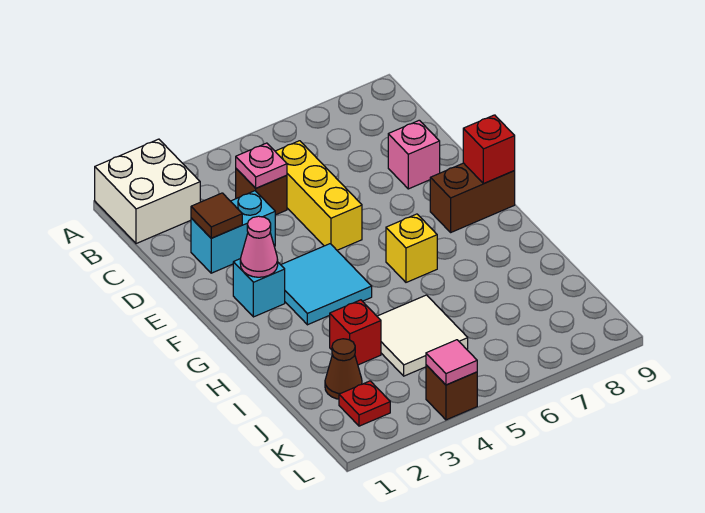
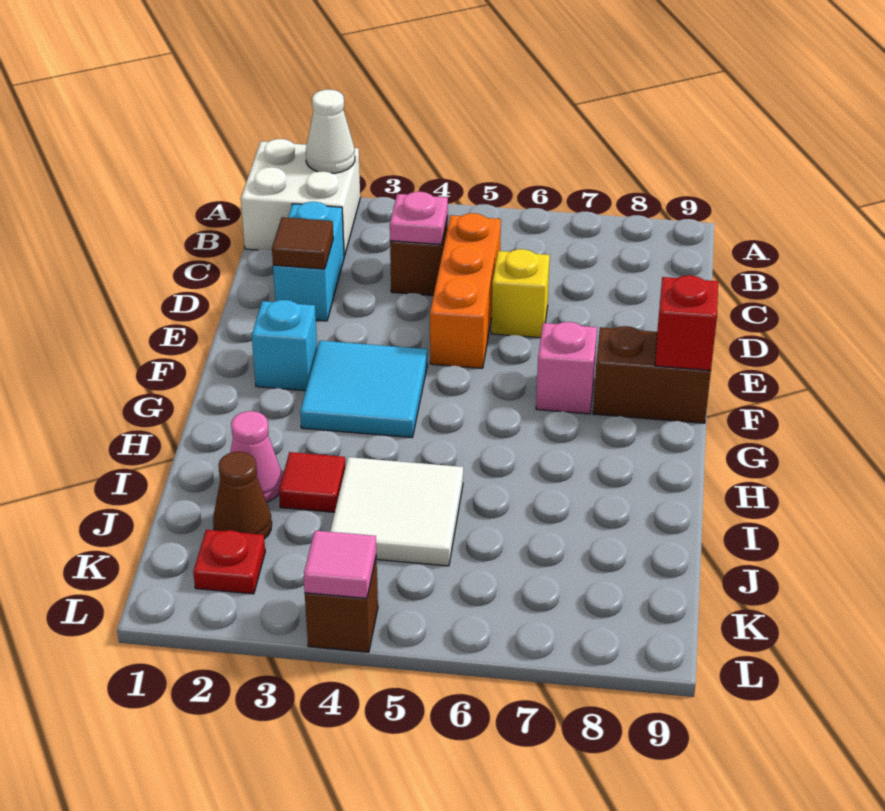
none -> white cone A2 level 2
yellow brick C5:E5 level 1 -> orange brick C5:E5 level 1
cyan brick D2:D3 level 1 -> cyan brick C2:D2 level 1
pink brick D8 level 1 -> pink brick F7 level 1
pink cone F2 level 2 -> pink cone I2 level 1
yellow brick G6 level 1 -> yellow brick D6 level 1
red brick I3 level 1 -> red tile I3 level 1

